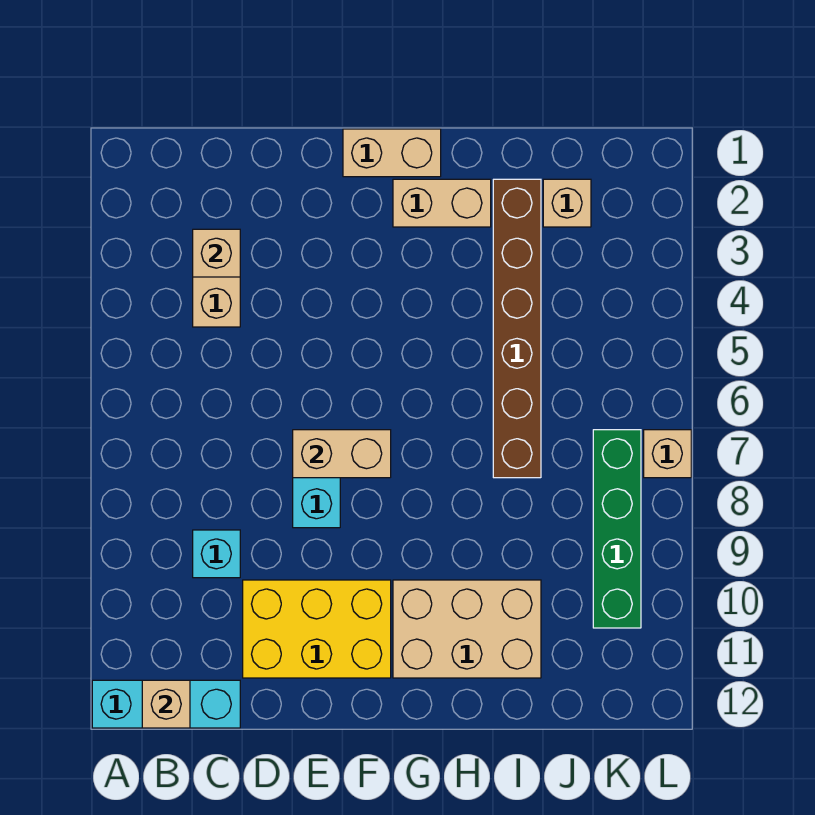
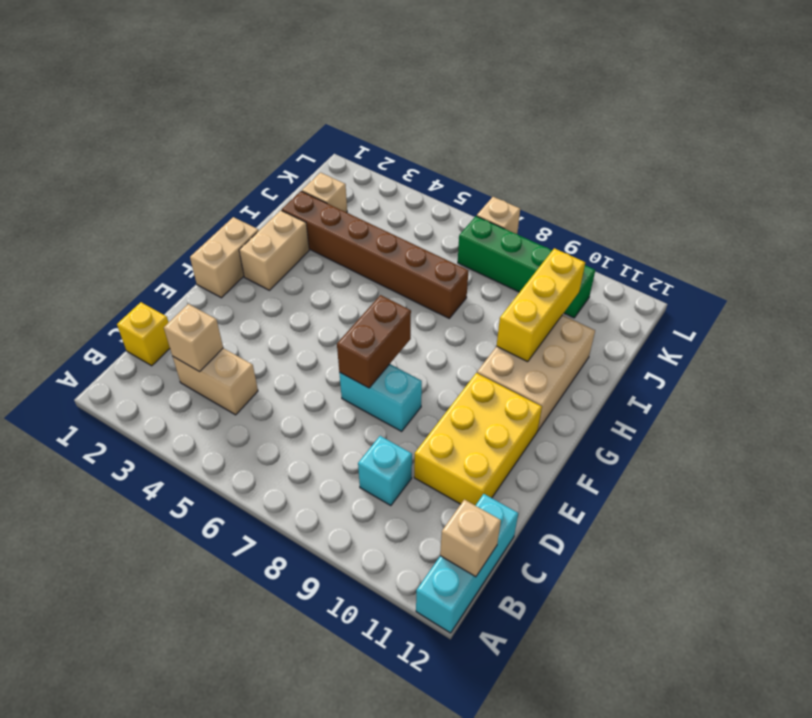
none -> yellow brick C1 level 1
tan brick E7:F7 level 2 -> brown brick E7:F7 level 2
none -> yellow brick H10:J10 level 2

